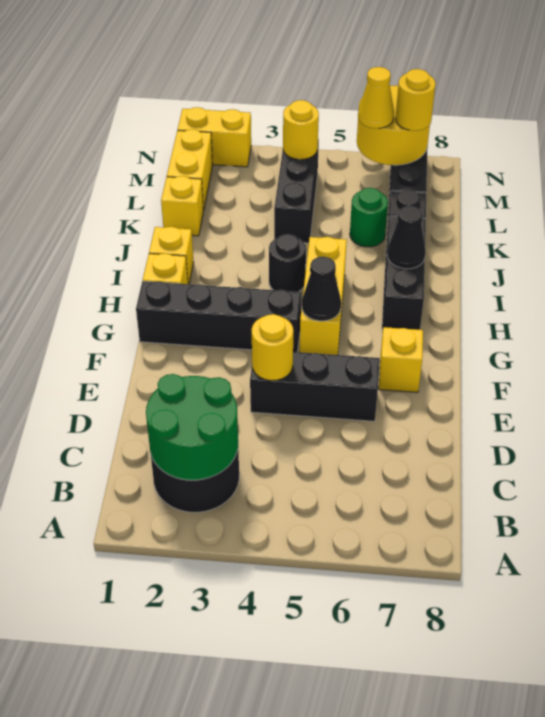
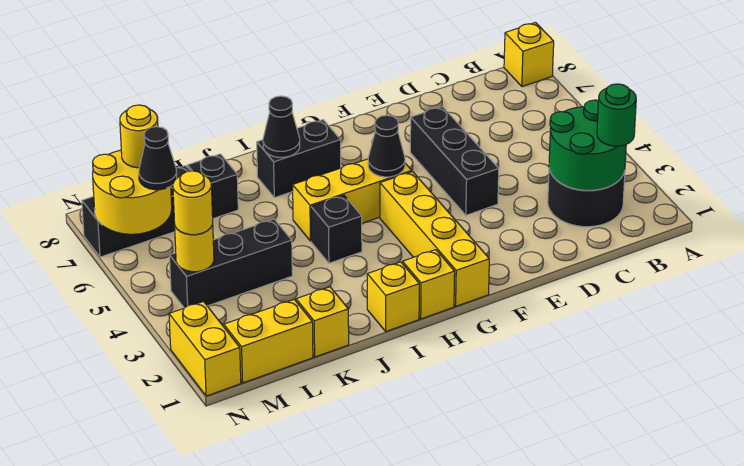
yellow round brick E4 level 2 -> yellow round brick M4 level 3
yellow brick F7 level 1 -> yellow brick A8 level 1
black brick G1:G4 level 1 -> yellow brick G1:G4 level 1
black brick H7:J7 level 1 -> black brick H7:I7 level 1
black round brick I4 level 1 -> black brick I4 level 1
green round brick K6 level 1 -> green round brick B2 level 3
yellow cone M6 level 3 -> black cone M6 level 3

